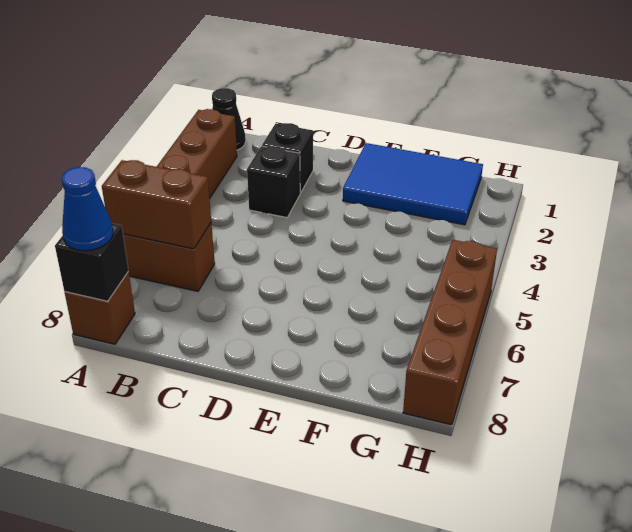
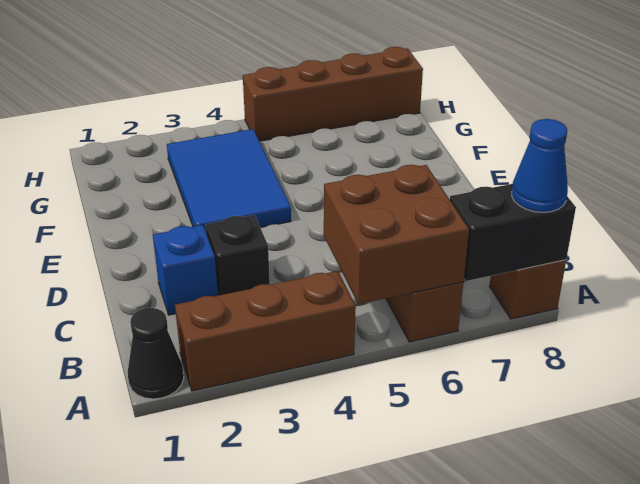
brown brick A6:B6 level 2 -> brown brick A5:B6 level 2
black brick A8 level 2 -> black brick A7:A8 level 2
black brick C2 level 1 -> blue brick C2 level 1
blue tile E1:G2 level 1 -> blue tile E3:G4 level 1

